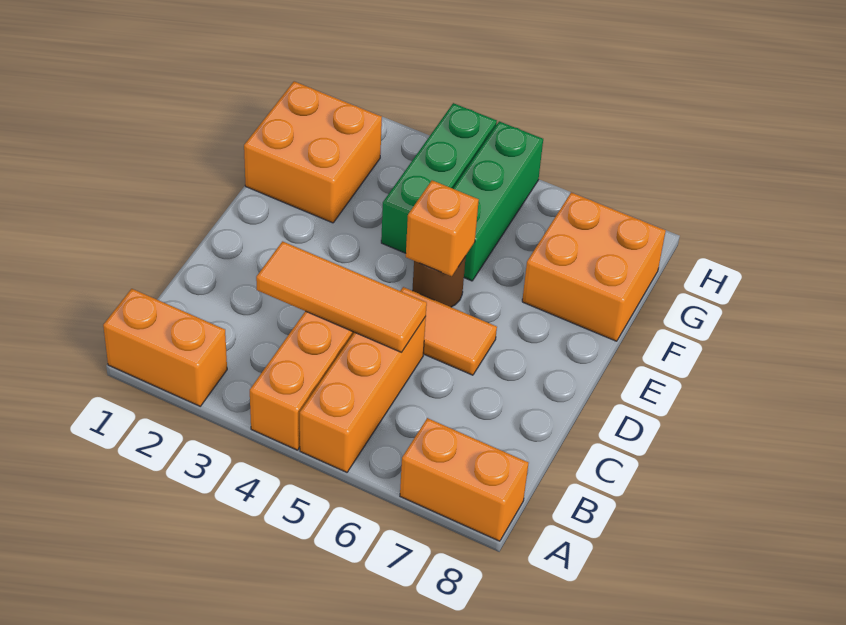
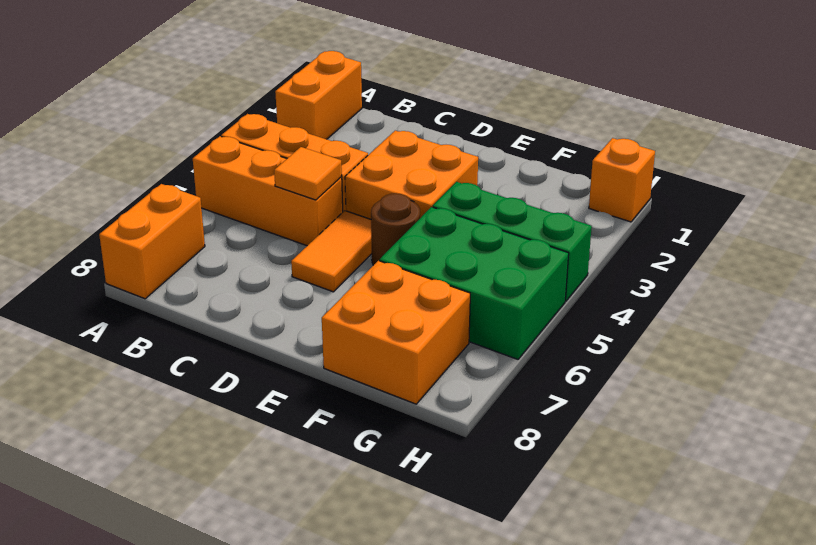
orange tile C3:C5 level 2 -> orange tile C5 level 2
orange brick E5 level 2 -> orange brick H1 level 1
orange brick F1:G2 level 1 -> orange brick D3:E4 level 1
green brick F5:H5 level 1 -> green brick F5:H6 level 1

